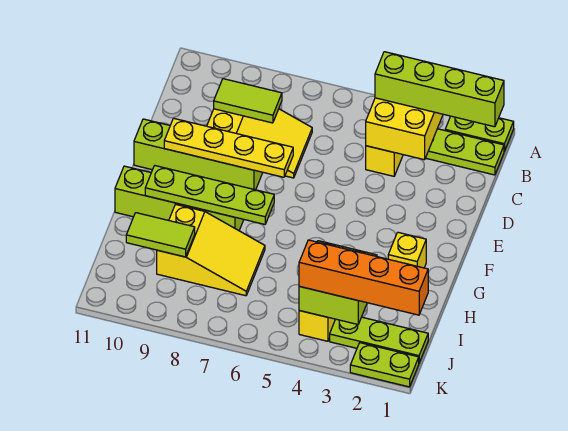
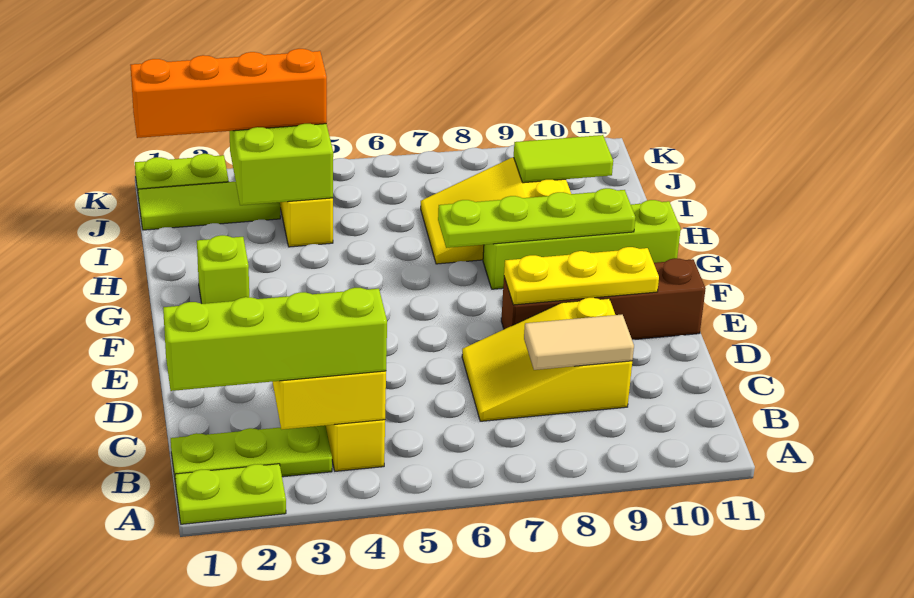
lime tile C8:C9 level 2 -> tan tile C8:C9 level 2
yellow plate E7:E10 level 2 -> yellow plate E8:E10 level 2
lime brick E8:E11 level 1 -> brown brick E8:E11 level 1
yellow brick G2 level 1 -> lime brick G2 level 1
lime plate J1:J3 level 1 -> lime tile J1:J3 level 1

